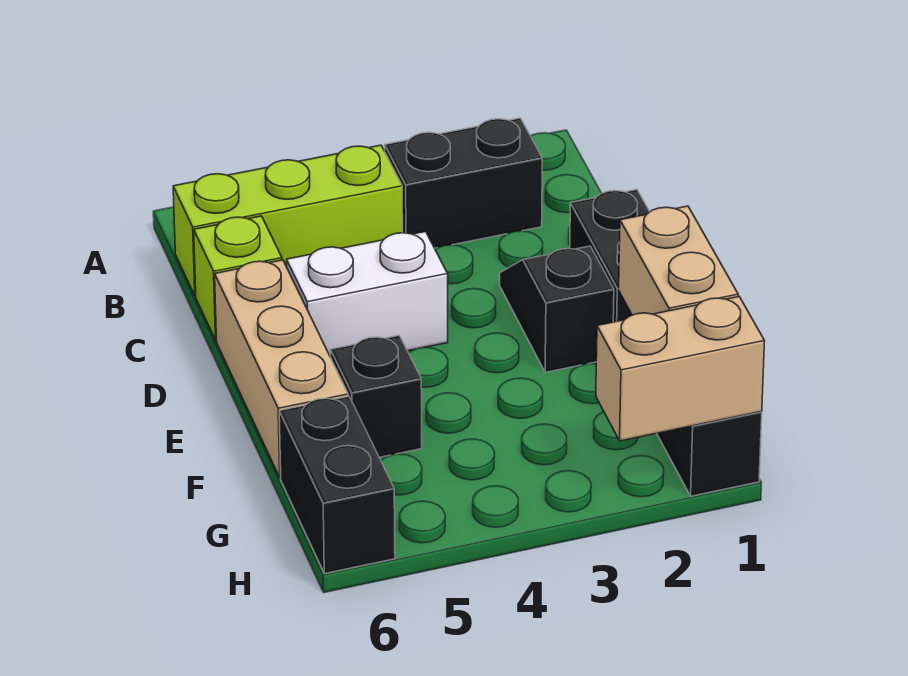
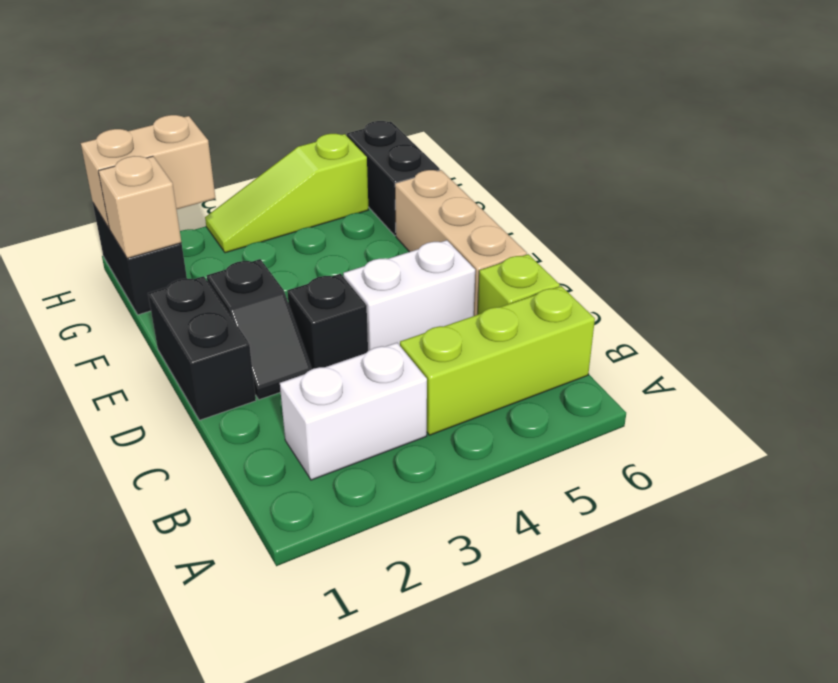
black brick B2:B3 level 1 -> white brick B2:B3 level 1
tan brick F1:G1 level 2 -> tan brick G1 level 2
black brick F5 level 1 -> black brick D3 level 1
none -> lime slope H3:H5 level 1 top 5

